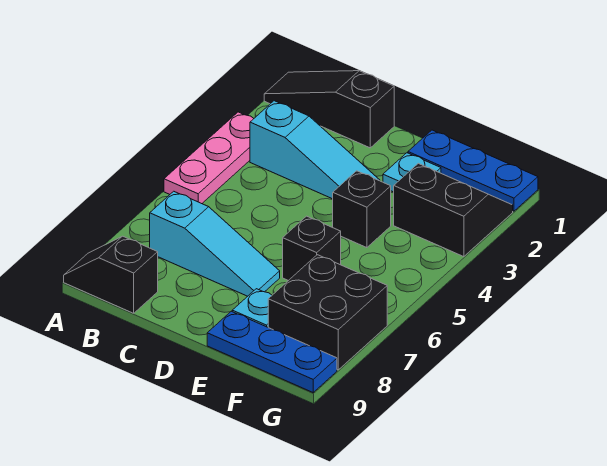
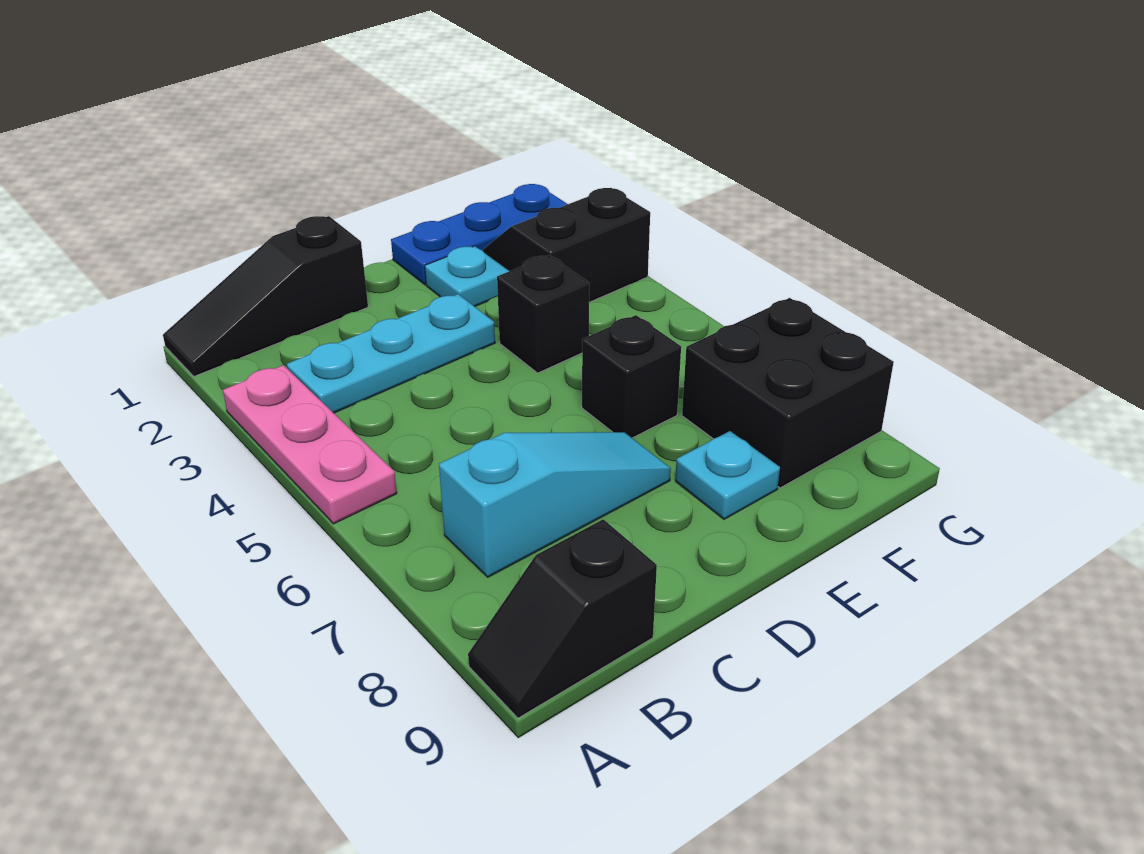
cyan slope B3:D3 level 1 top B -> cyan plate B3:D3 level 1
blue plate E9:G9 level 1 -> none

